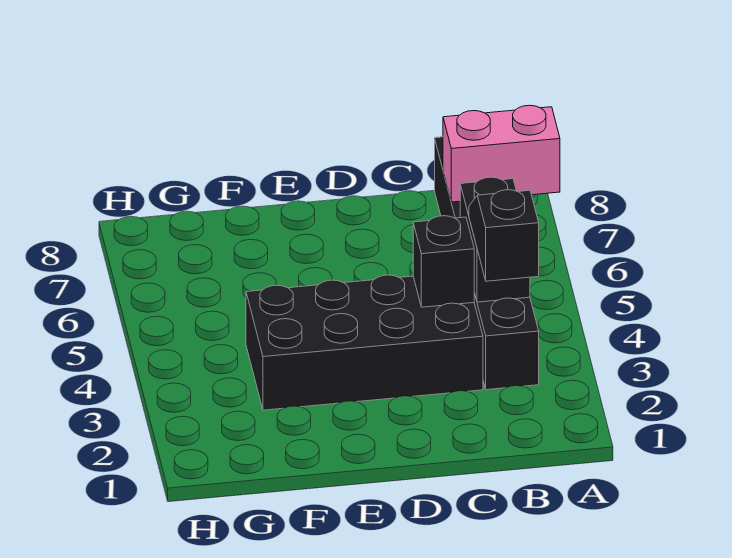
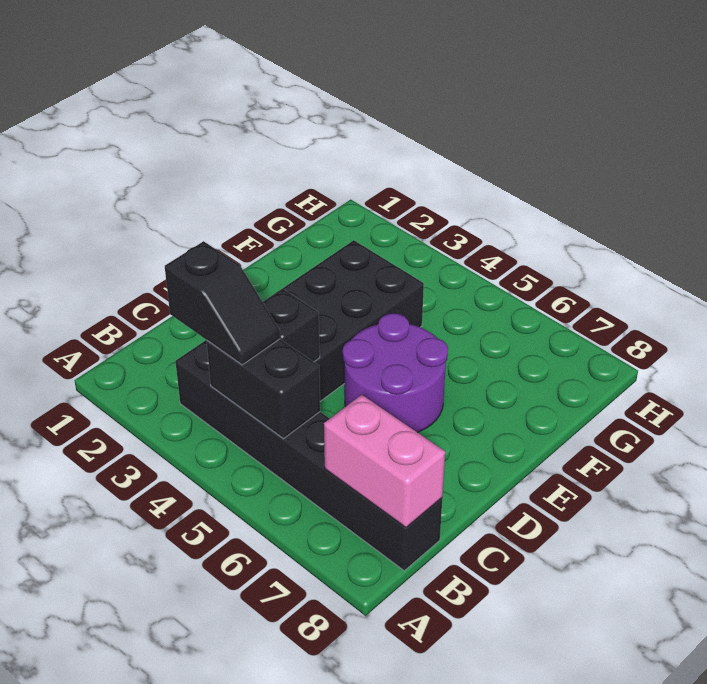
pink brick A7:B7 level 2 -> pink brick B7:B8 level 2
none -> purple round brick D5:E6 level 1

